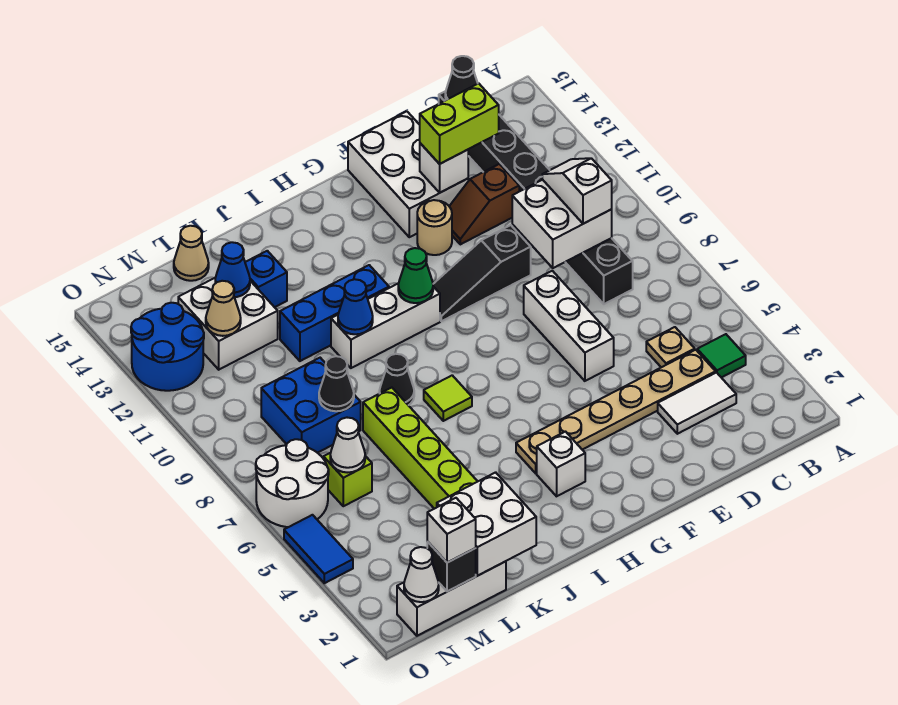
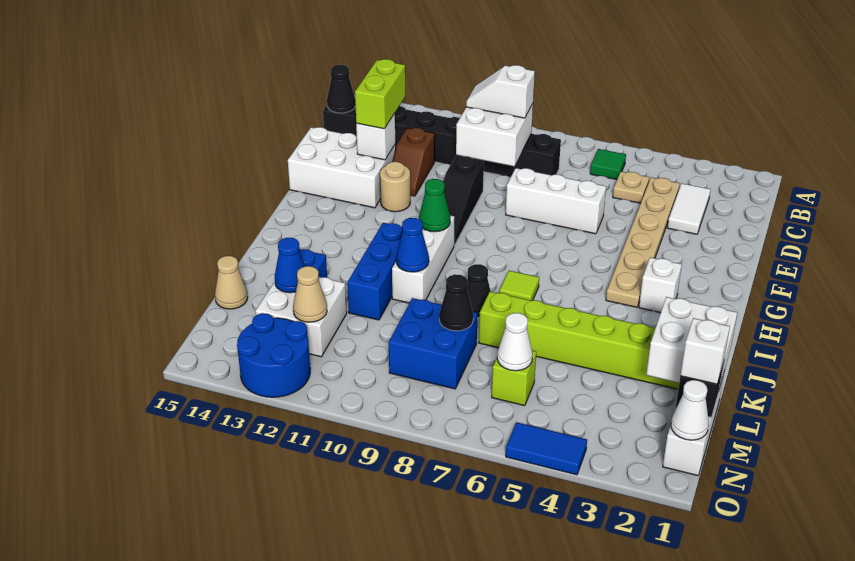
green tile B4 level 1 -> green tile B6 level 1
white round brick N6:O7 level 1 -> none

